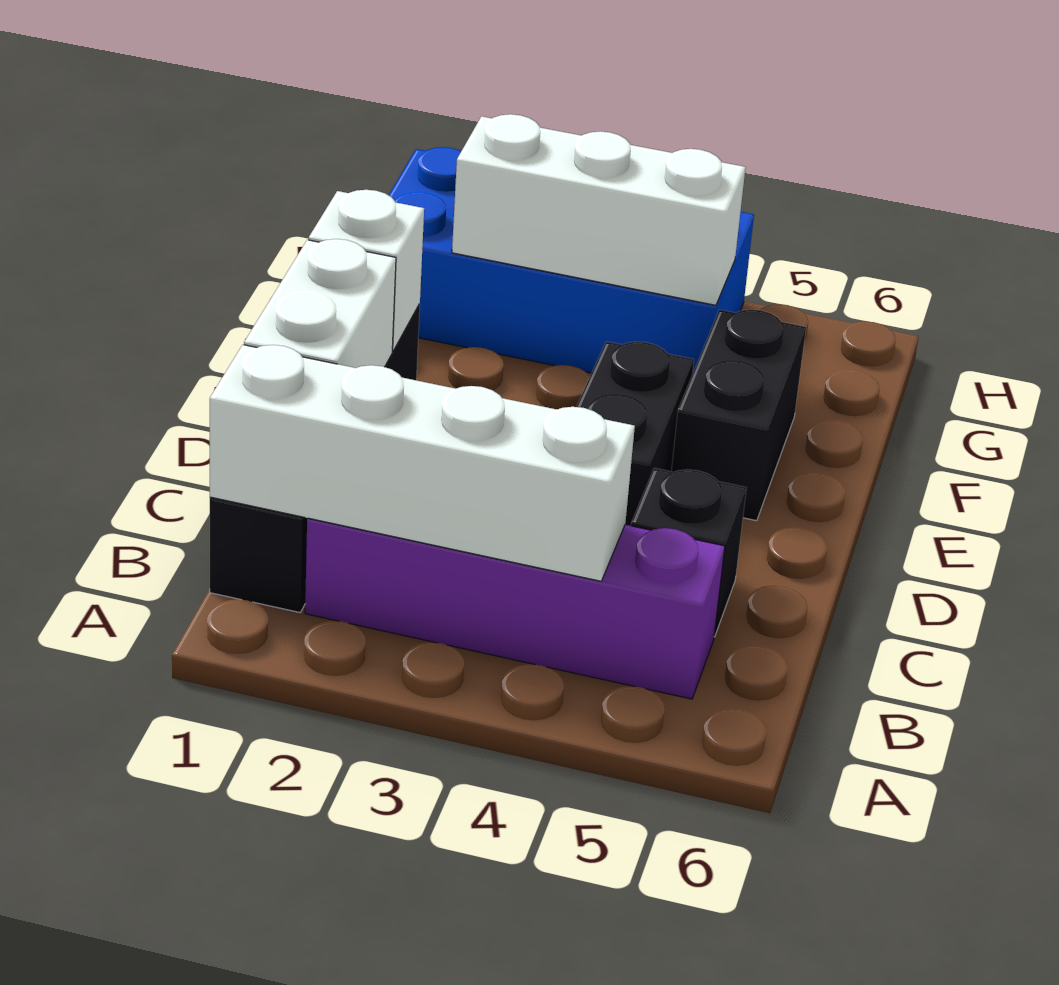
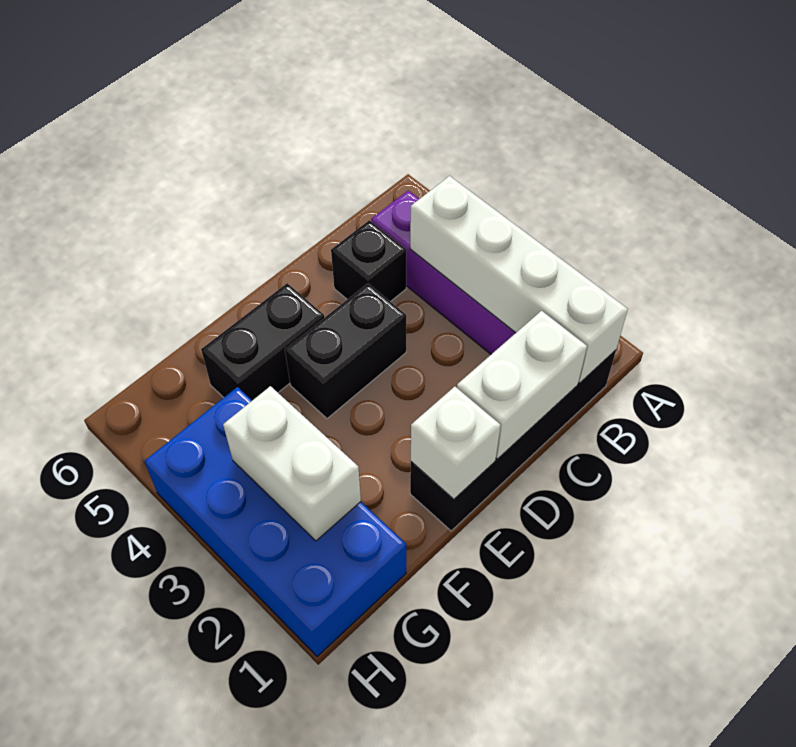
white brick G2:G4 level 2 -> white brick G2:G3 level 2

